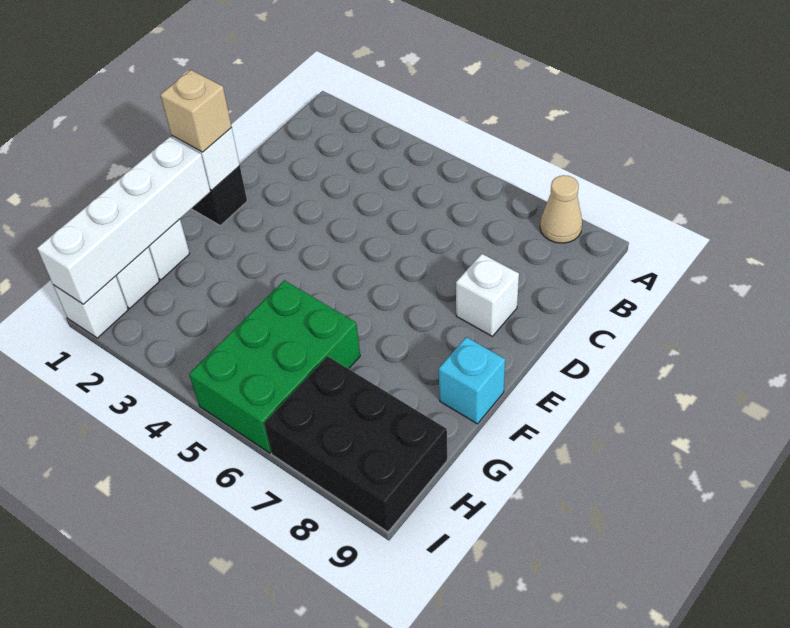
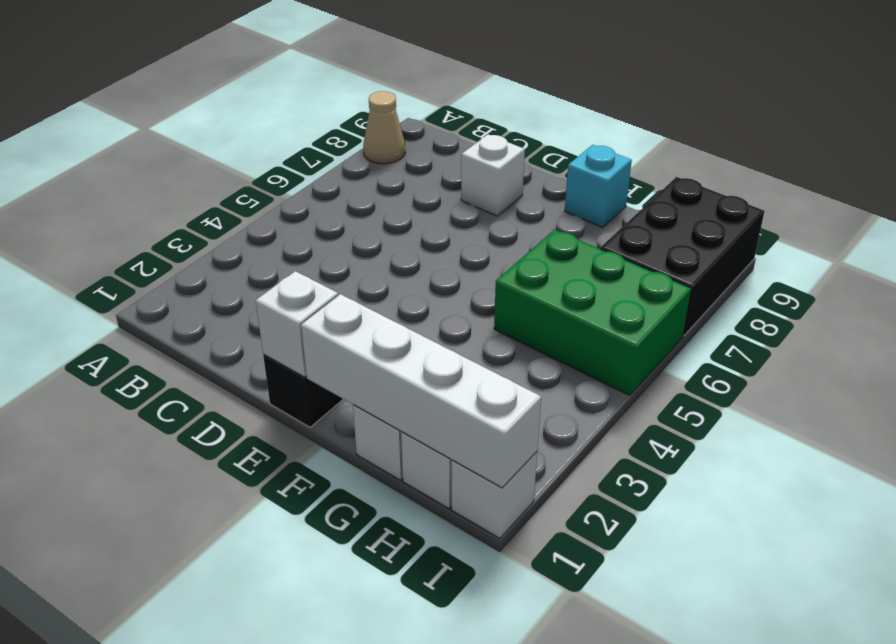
tan brick E1 level 3 -> none

